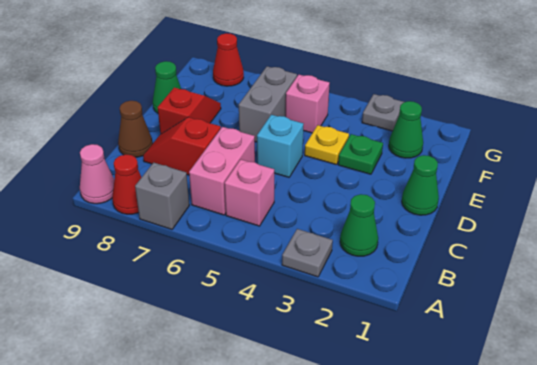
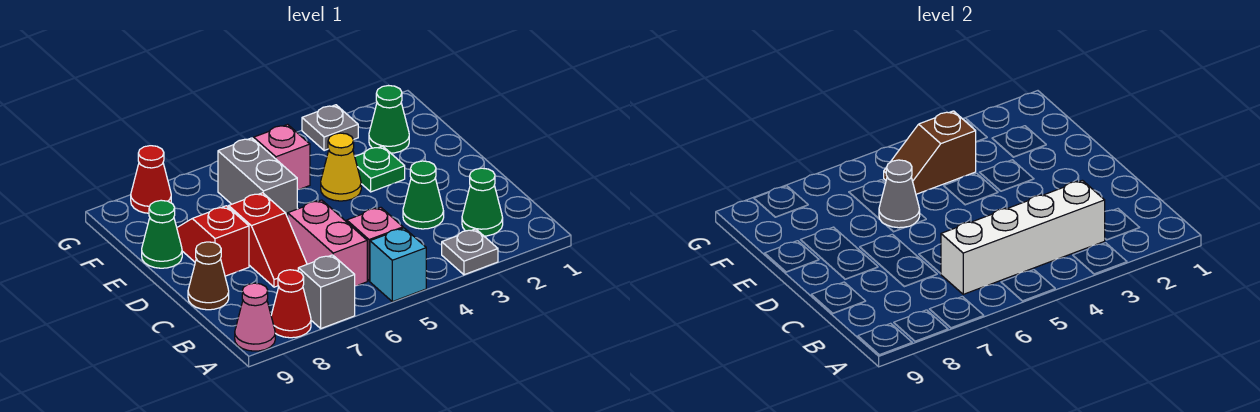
none -> white brick B3:B6 level 2
red slope C7:C8 level 1 top 7 -> red slope C7:D7 level 1 top D
green cone D1 level 1 -> green cone C3 level 1
cyan brick D5 level 1 -> cyan brick A5 level 1
yellow plate E4 level 1 -> yellow cone E4 level 1
none -> grey cone E6 level 2
none -> brown slope F4:F5 level 2 top 4

